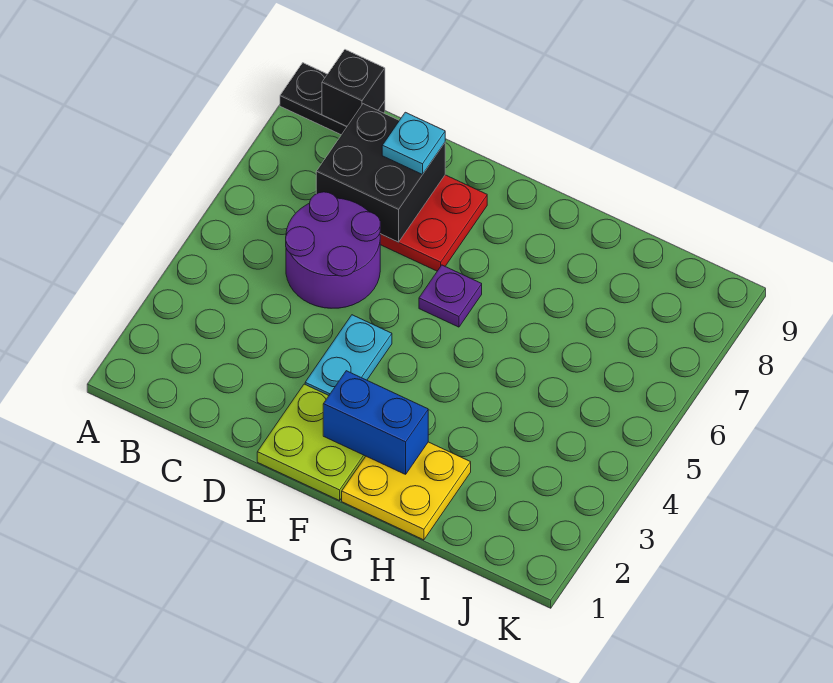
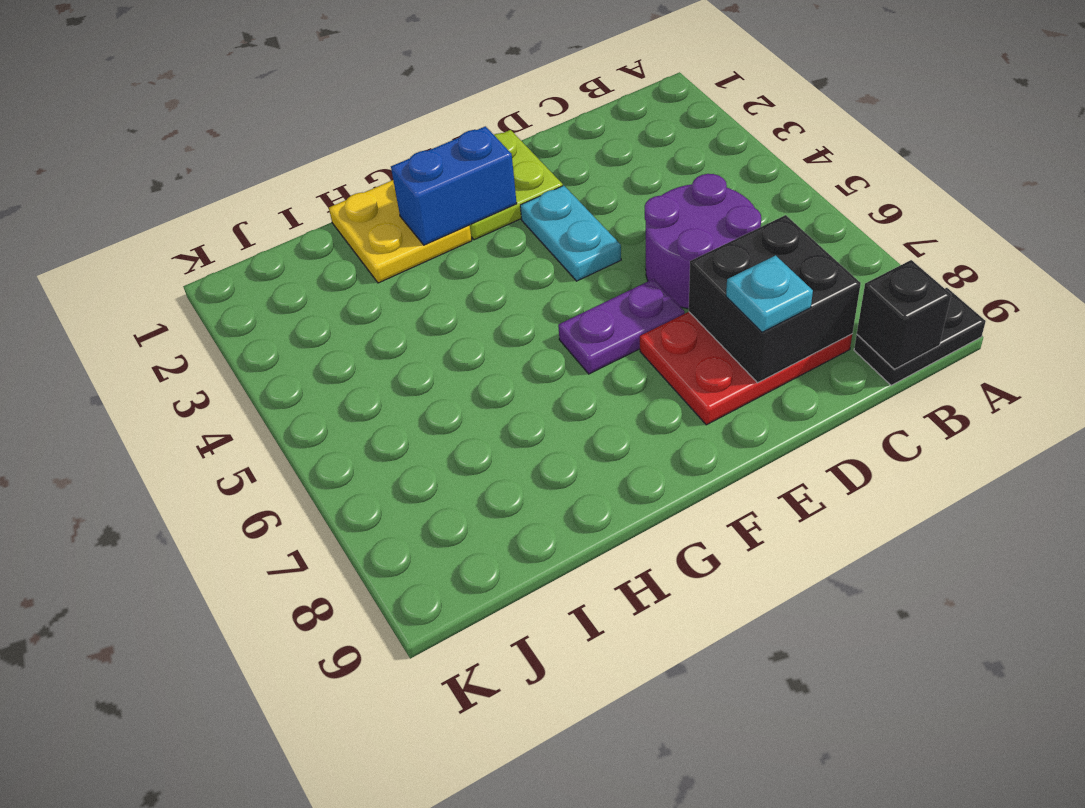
purple plate F6 level 1 -> purple plate E6:F6 level 1

